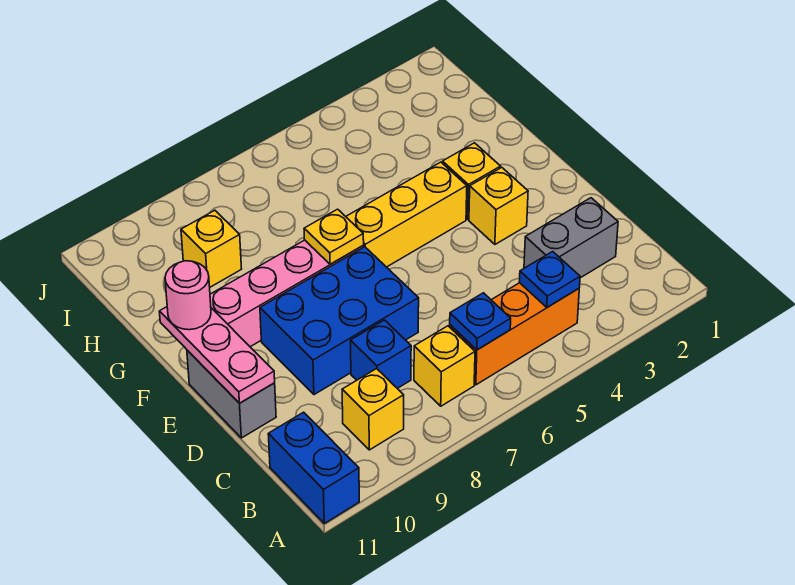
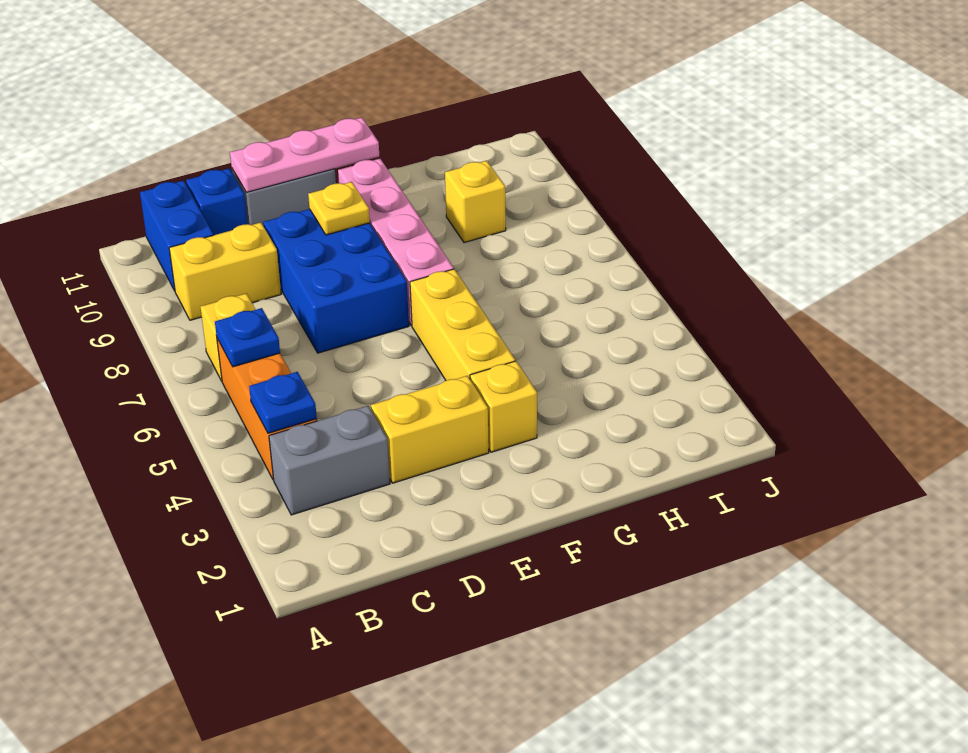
blue brick A11:B11 level 1 -> blue brick B10:B11 level 1
yellow brick B9 level 1 -> yellow brick B9:C9 level 1
grey brick C2:C3 level 1 -> grey brick B3:C3 level 1
blue brick C8 level 1 -> blue brick C11 level 1
yellow brick E3 level 1 -> yellow brick D3:E3 level 1
yellow plate F7 level 2 -> yellow plate E9 level 2
pink round brick F11 level 3 -> none

